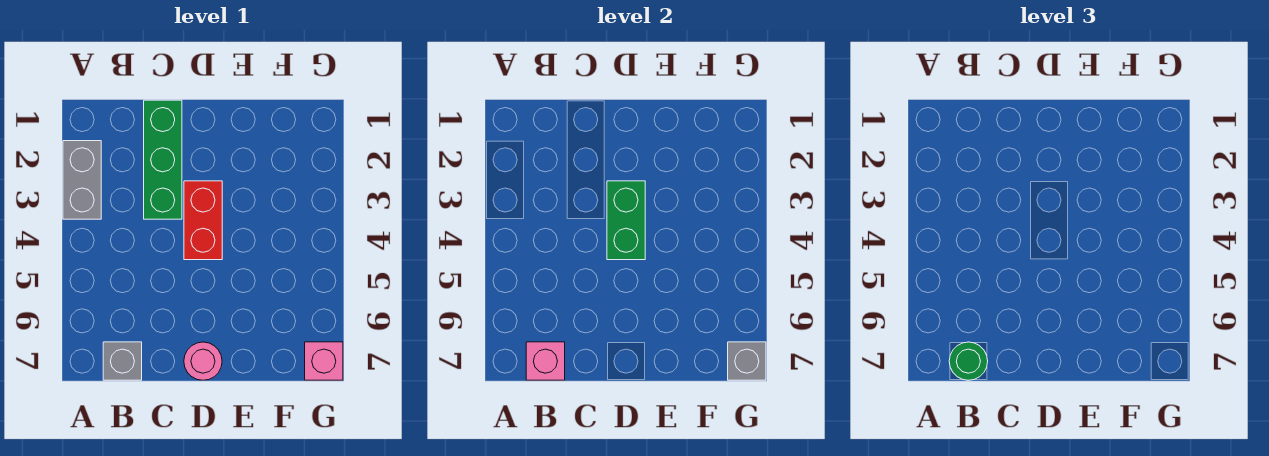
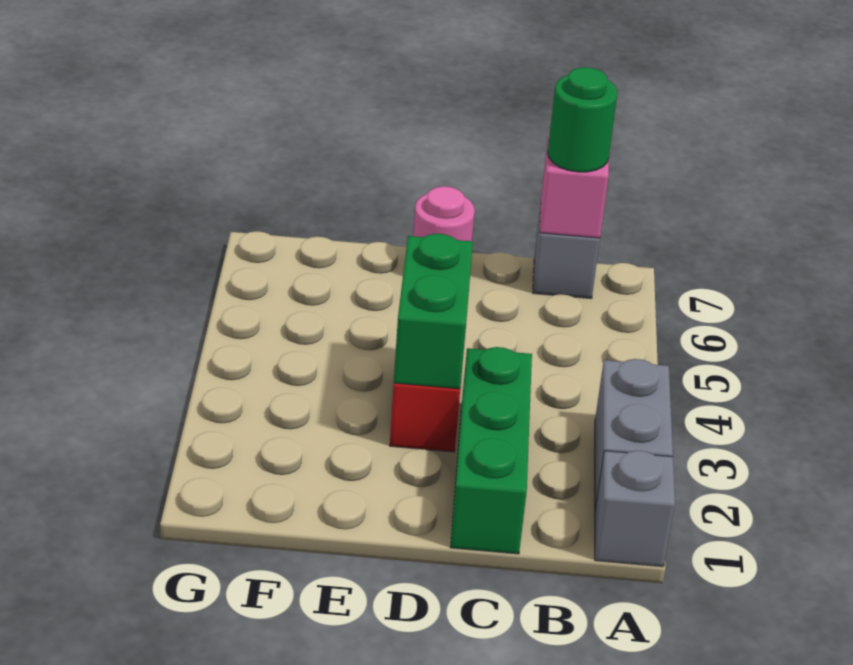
pink brick G7 level 1 -> none
grey brick G7 level 2 -> grey brick A1 level 1

